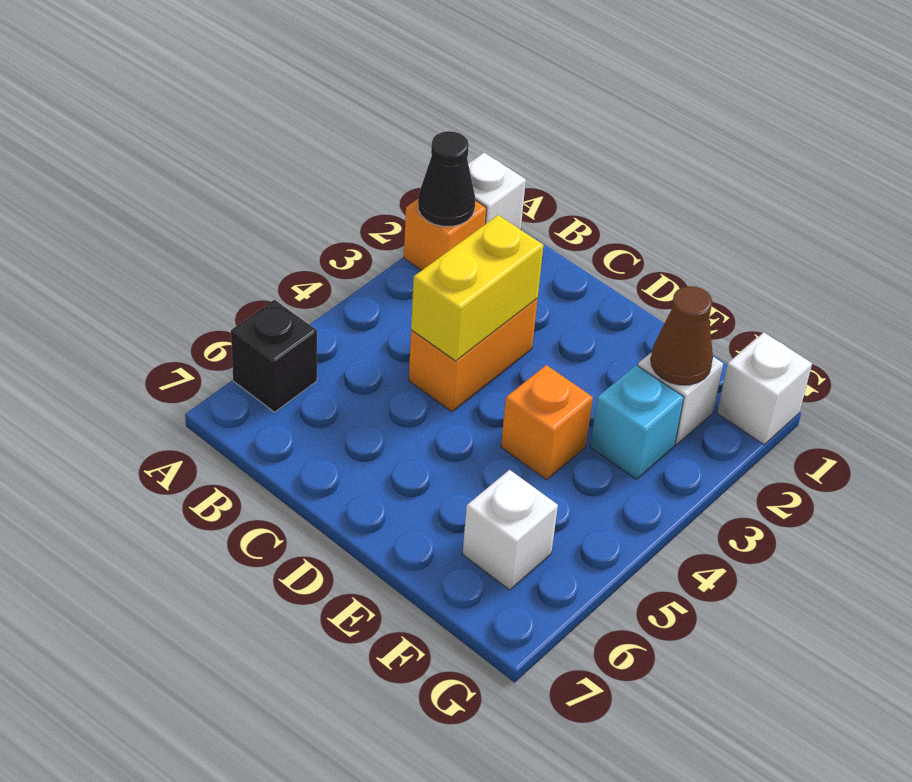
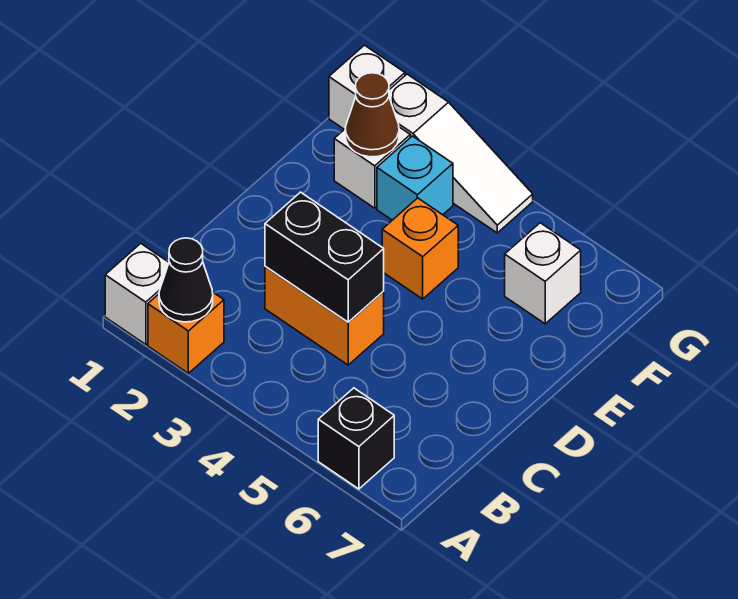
yellow brick C3:C4 level 2 -> black brick C3:C4 level 2
none -> white slope G2:G4 level 1 top 2

